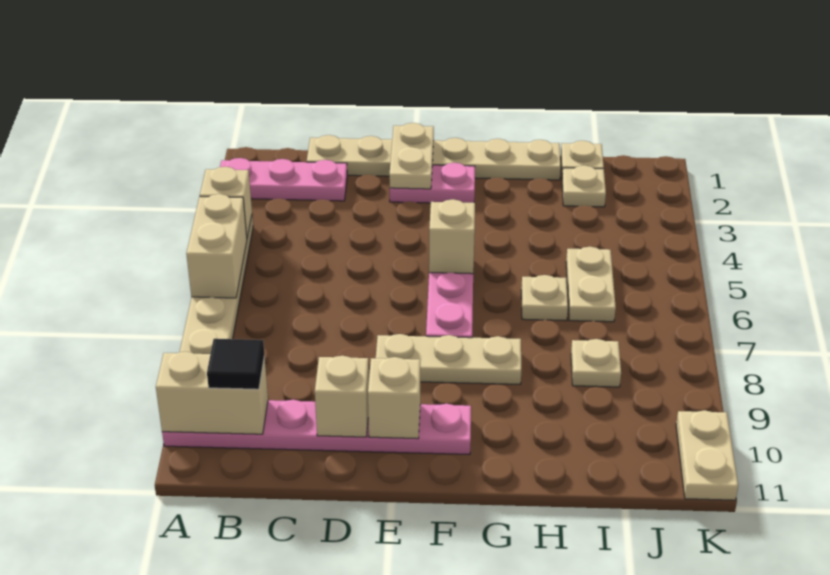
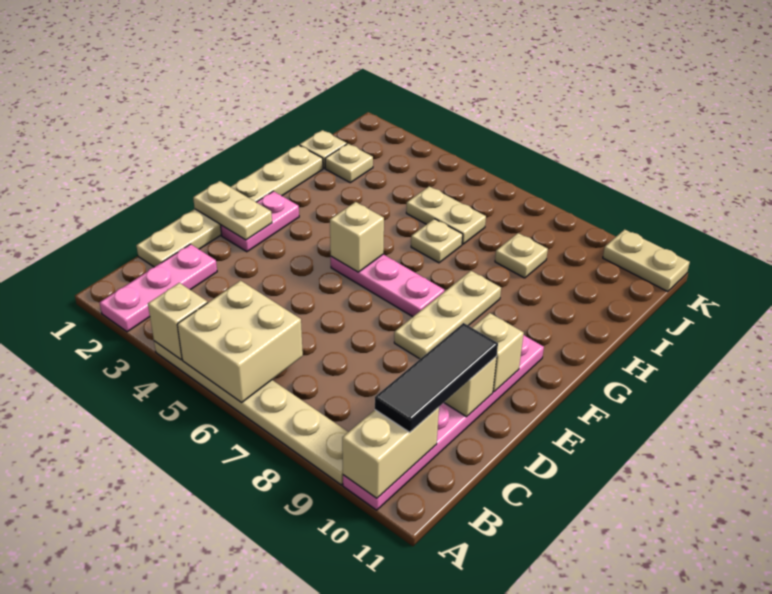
tan brick A5:A6 level 2 -> tan brick A5:B6 level 2
black tile B10 level 3 -> black tile B10:D10 level 3

